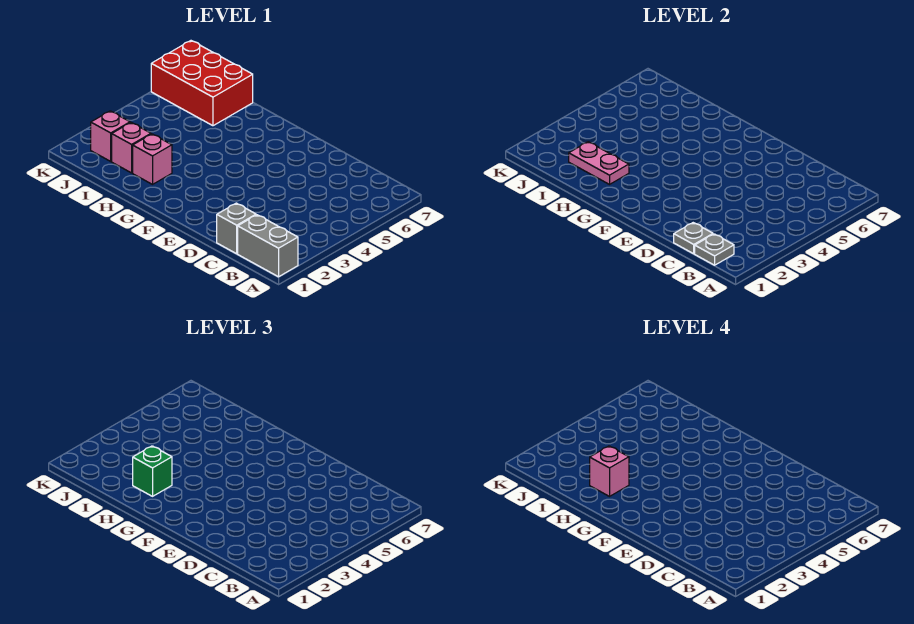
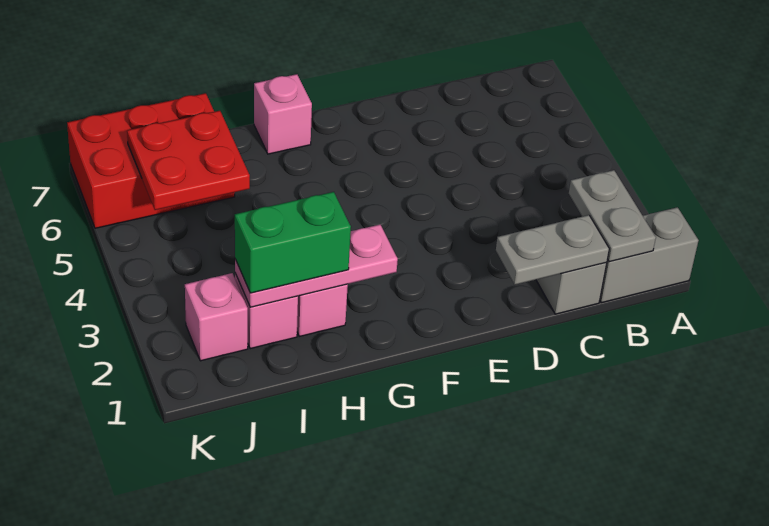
grey plate B1 level 2 -> grey plate B1:B2 level 2
grey plate C1 level 2 -> grey plate C1:D1 level 2
pink plate H2:I2 level 2 -> pink plate G2:I2 level 2
green brick H2 level 3 -> green brick H2:I2 level 3
pink brick H2 level 4 -> pink brick G7 level 1
none -> red plate I5:J6 level 2

